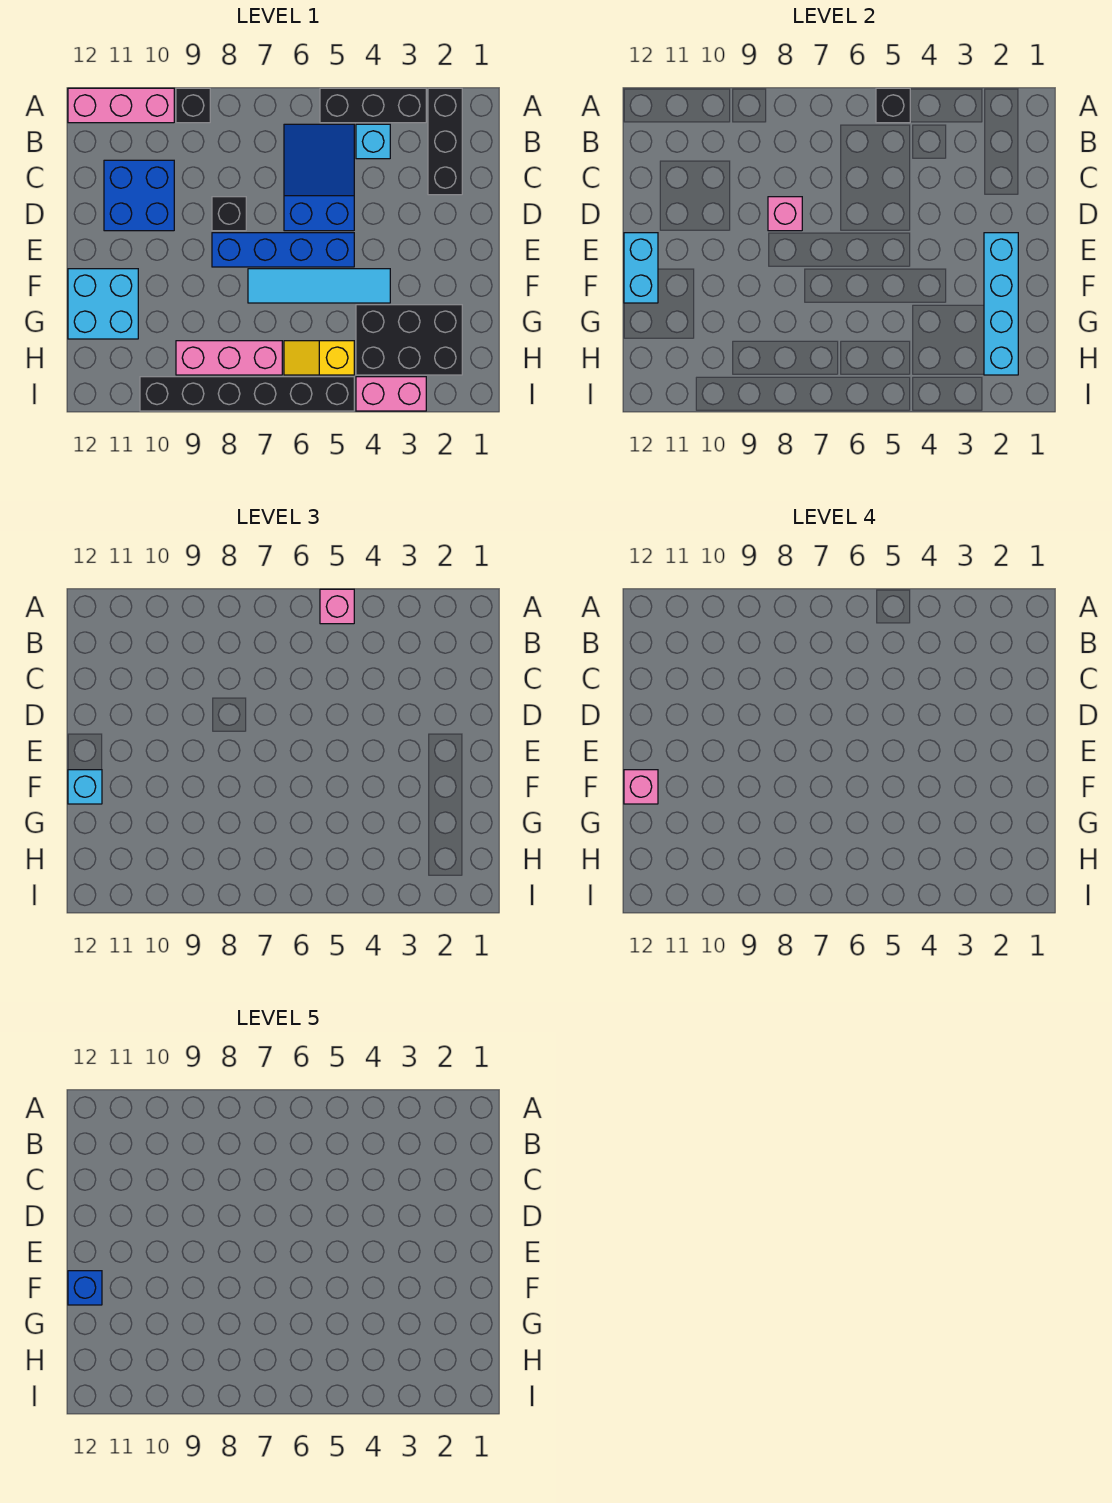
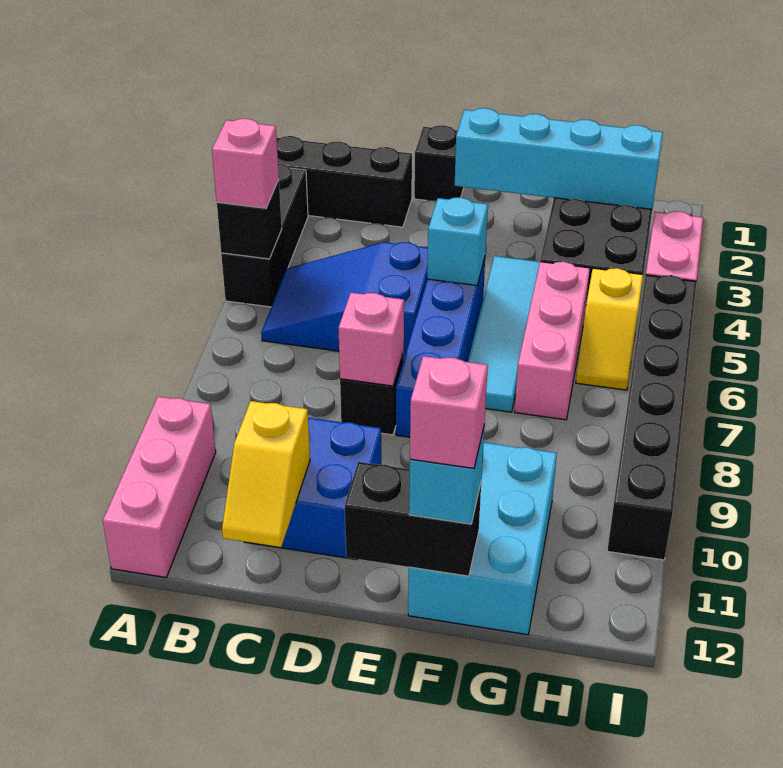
black brick A9 level 1 -> black brick D1 level 1
cyan brick B4 level 1 -> cyan brick E5 level 2
none -> yellow slope C11:C12 level 2 top 11
cyan brick E12:F12 level 2 -> black brick E12:F12 level 2
cyan brick F11:G12 level 1 -> cyan brick F10:G12 level 1
blue brick F12 level 5 -> none
pink brick H7:H9 level 1 -> pink brick G5:G7 level 1

